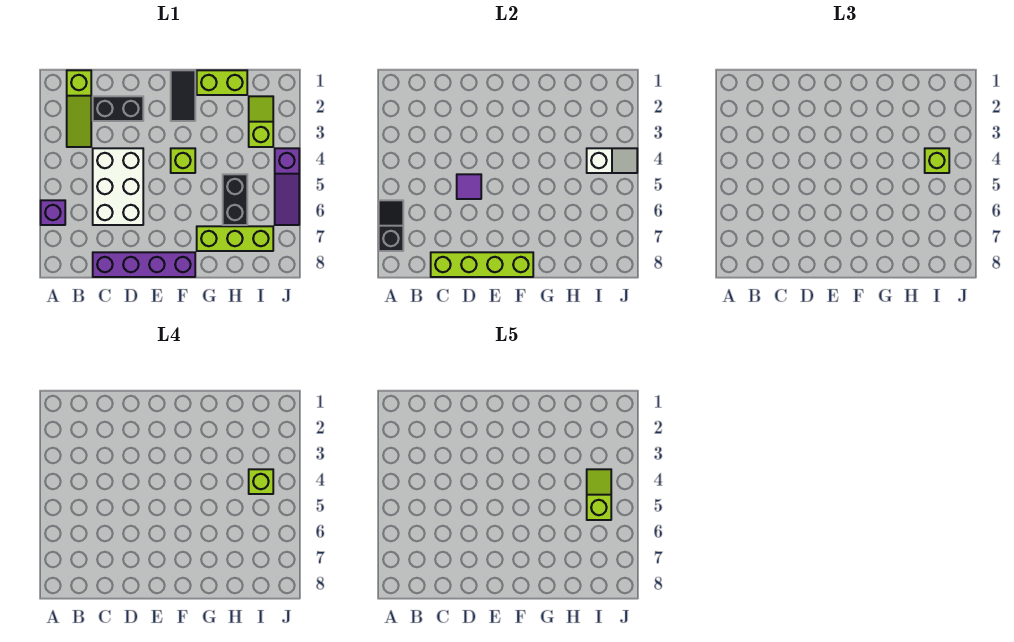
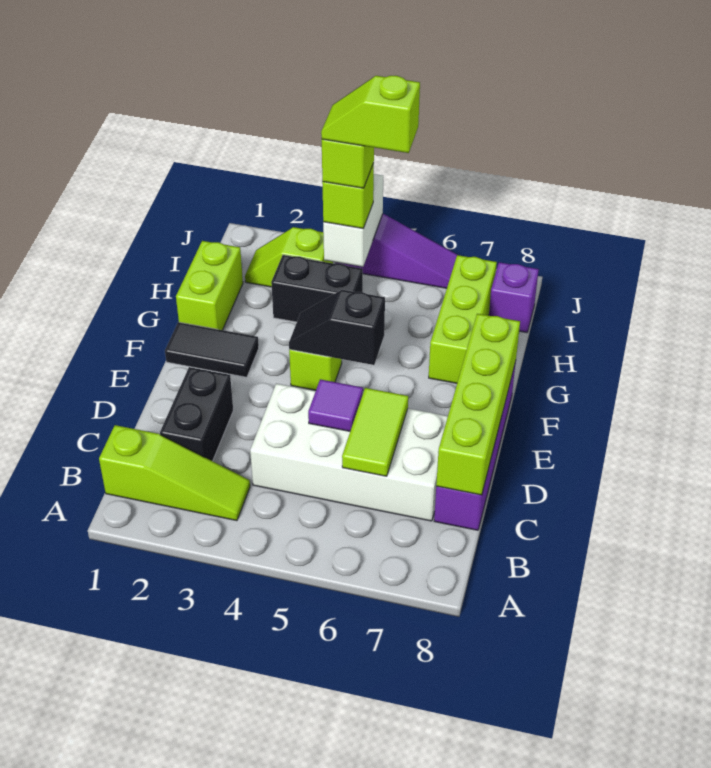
purple brick A6 level 1 -> purple brick I8 level 1
black slope A6:A7 level 2 top 7 -> black slope F4:F5 level 2 top 5
white brick C4:D6 level 1 -> white brick C4:D7 level 1
none -> lime tile C6:D6 level 2
black brick H5:H6 level 1 -> black brick H3:H4 level 1
white slope I4:J4 level 2 top I -> white brick I4:J4 level 2

